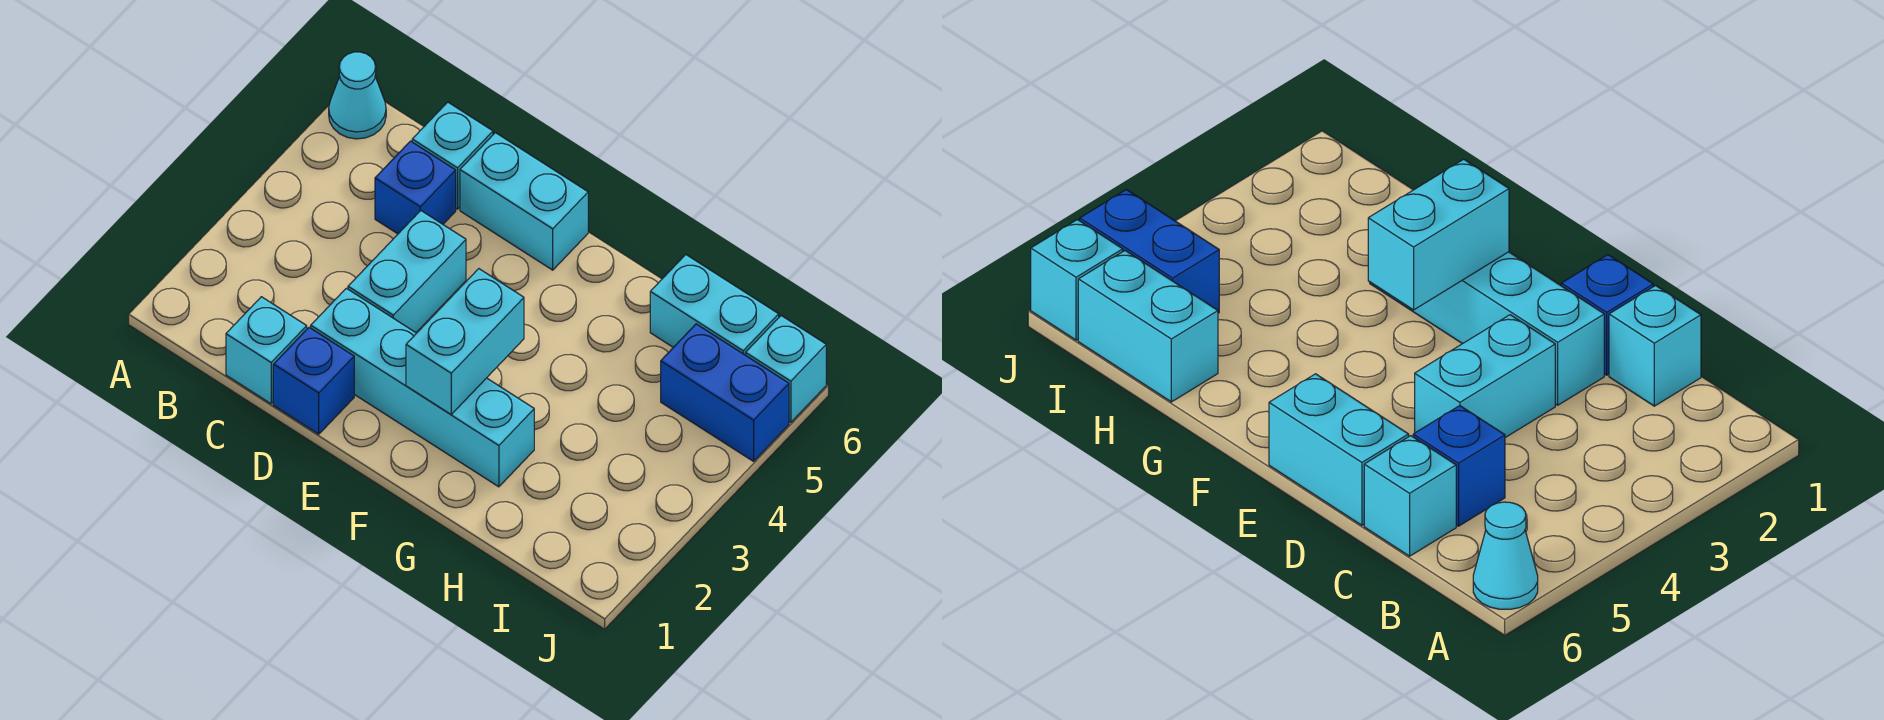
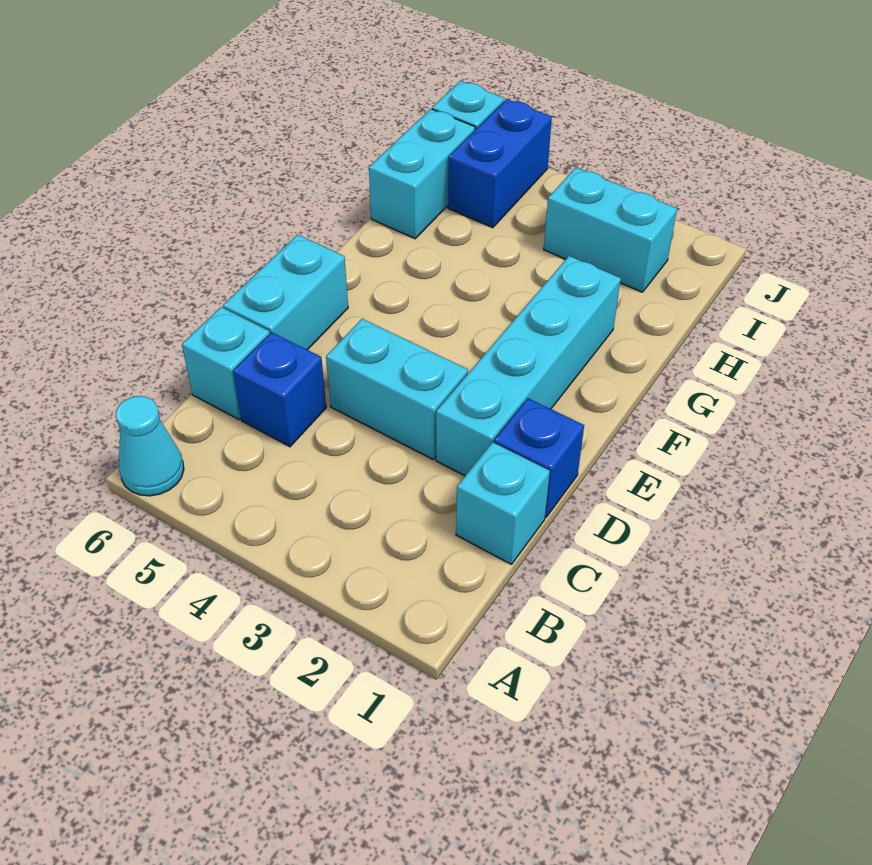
cyan brick F2:F3 level 2 -> cyan brick I2:I3 level 1

